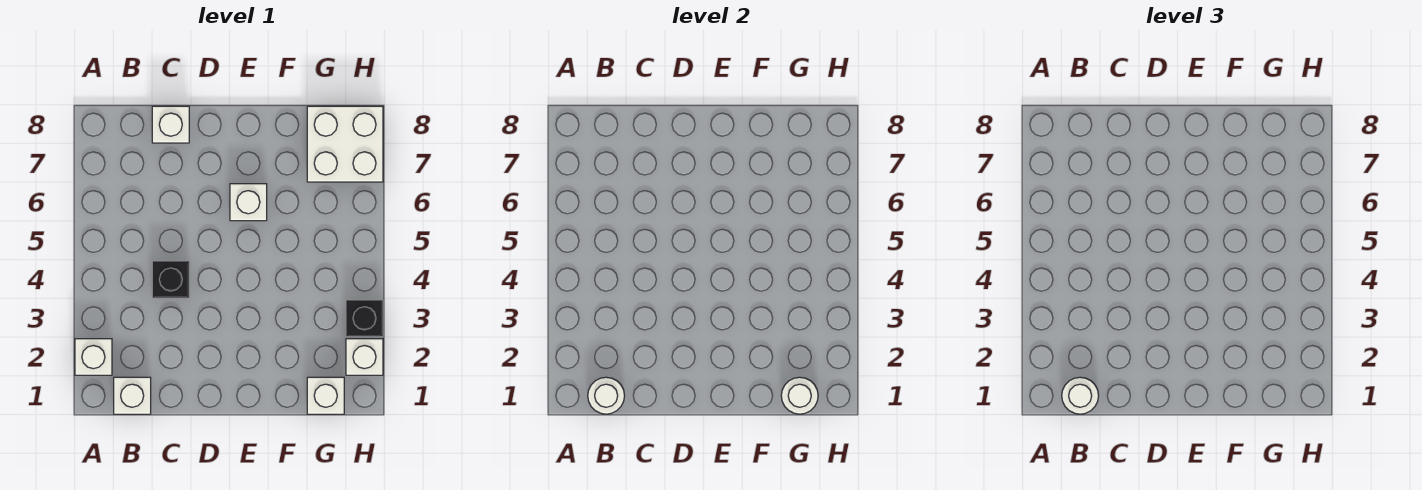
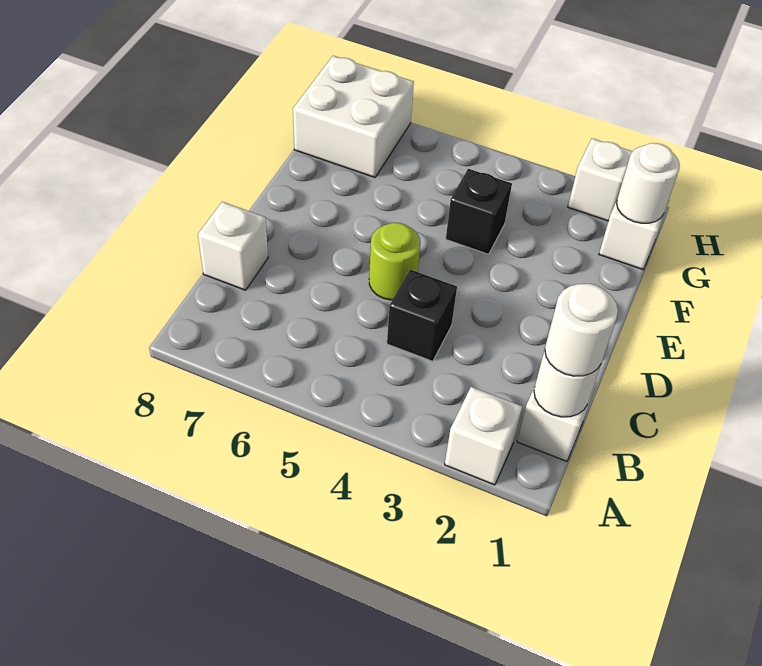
none -> lime round brick D5 level 1
white brick E6 level 1 -> none
black brick H3 level 1 -> black brick F4 level 1

